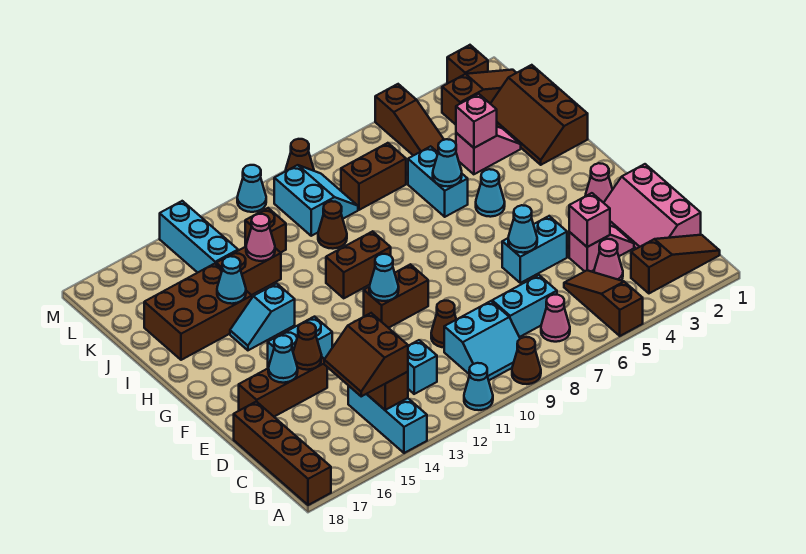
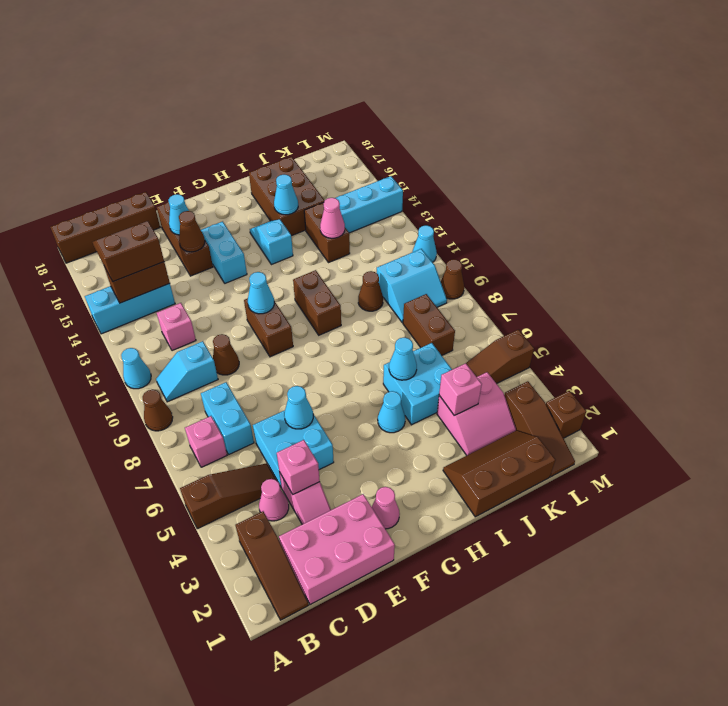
pink cone B7 level 1 -> pink brick B7 level 1
cyan slope B9:C10 level 1 top C -> cyan slope B10:C10 level 1 top C
pink slope C1:E2 level 1 top 1 -> pink brick C1:E2 level 1
cyan brick C12 level 1 -> pink brick C12 level 1
cyan brick E5:E6 level 1 -> cyan brick D5:E6 level 1
cyan brick I6:J6 level 1 -> cyan brick I5:J6 level 1
pink slope J3:J4 level 1 top 4 -> pink slope J3:K4 level 1 top 4
brown brick K12 level 1 -> none

